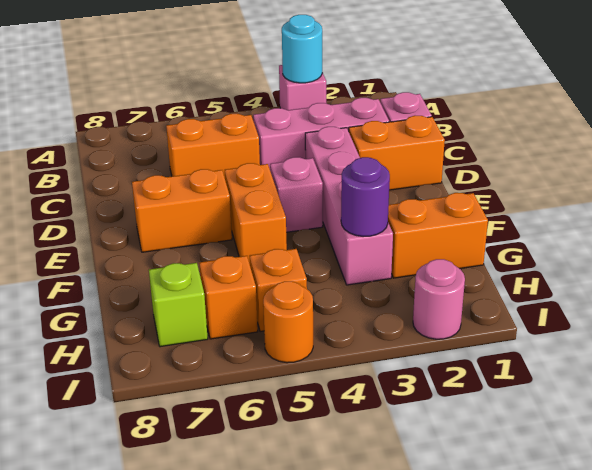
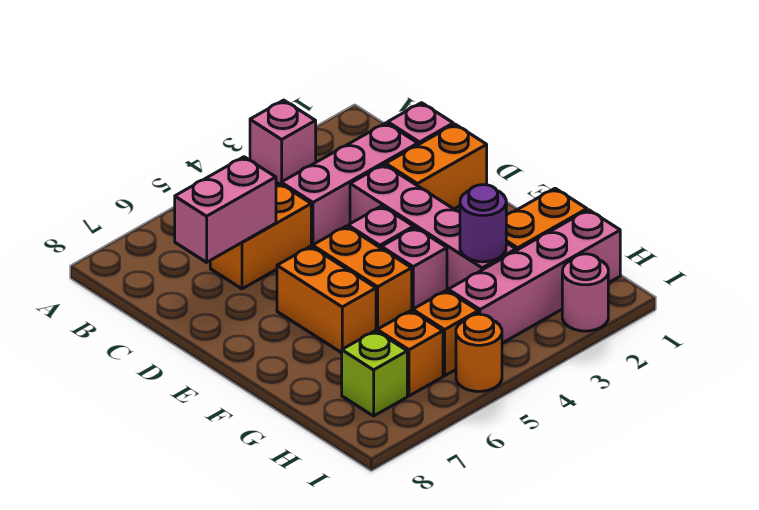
cyan round brick A3 level 2 -> none
none -> pink brick C6:C7 level 2
orange brick E6:E7 level 1 -> orange brick E6:F6 level 1
none -> pink brick F4 level 1
none -> pink brick H1:H4 level 1

